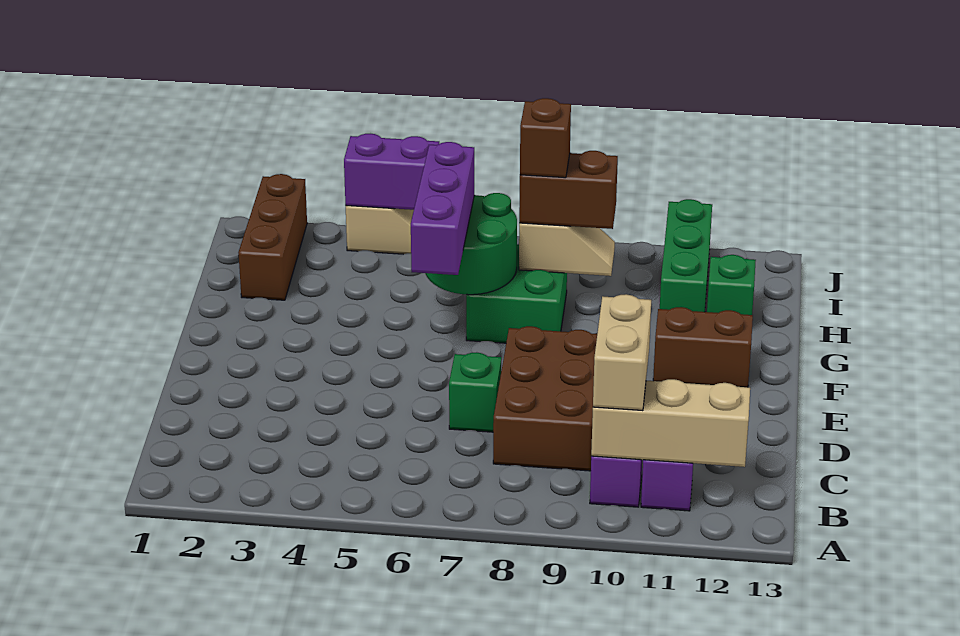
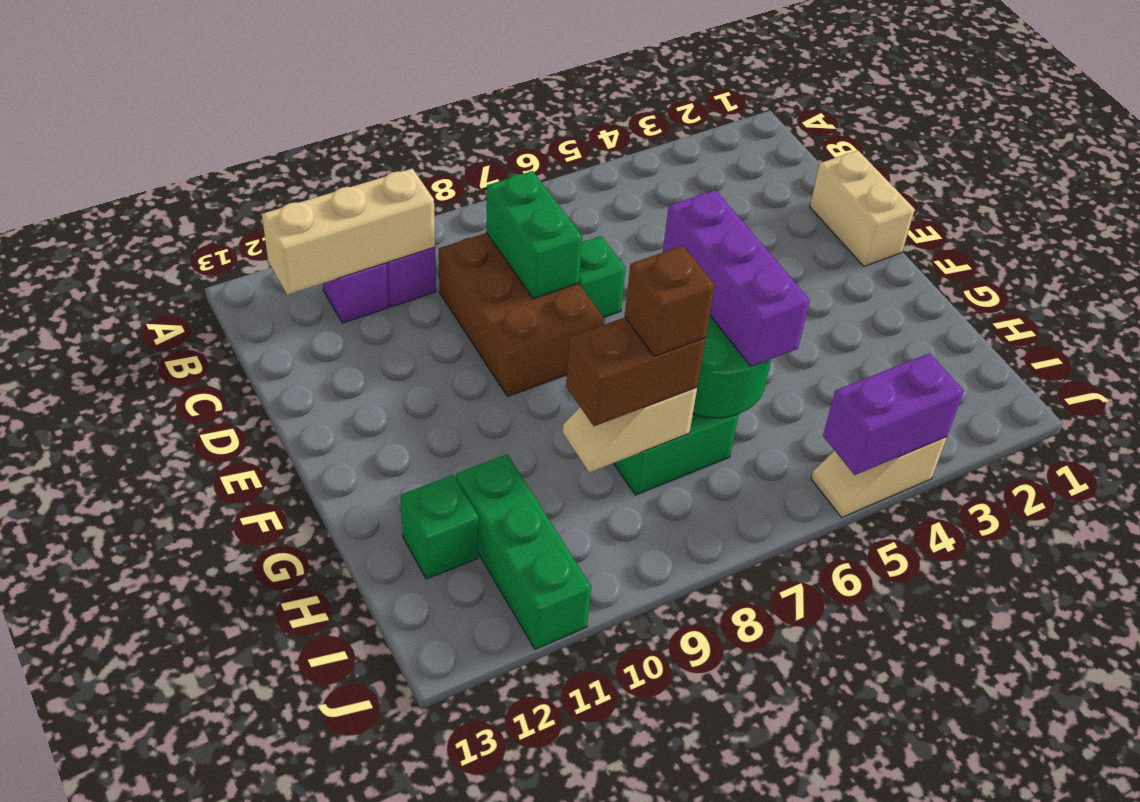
tan brick B10:C10 level 3 -> tan brick D1:E1 level 1
none -> green brick C8:D8 level 2
brown brick F11:F12 level 1 -> none
brown brick H2:J2 level 1 -> none

